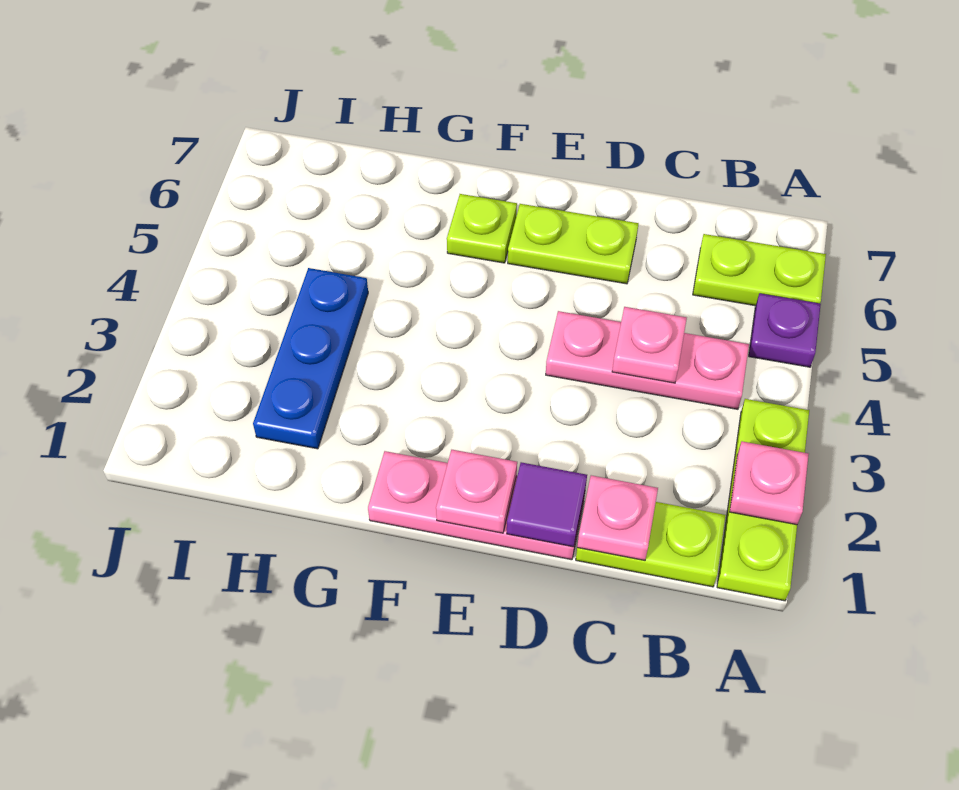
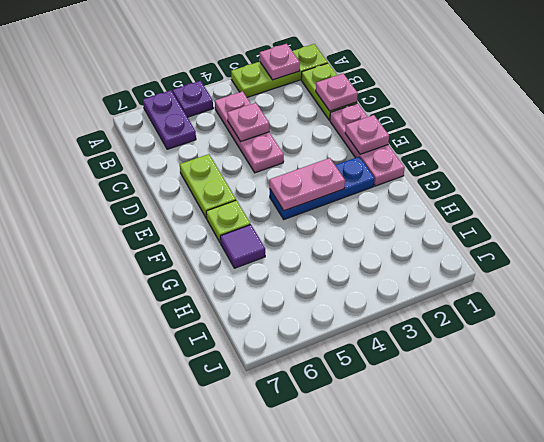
lime plate A6:B6 level 1 -> purple plate A6:B6 level 1
purple tile D1 level 2 -> purple tile G6 level 1
none -> pink plate F3:F4 level 2
blue plate H2:H4 level 1 -> blue plate F2:F4 level 1

